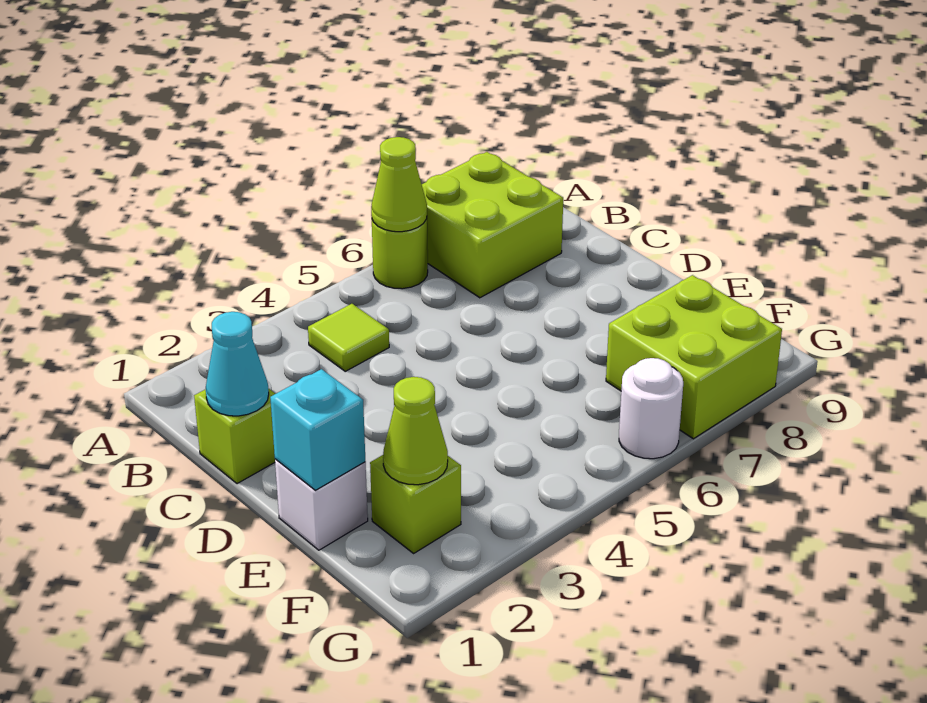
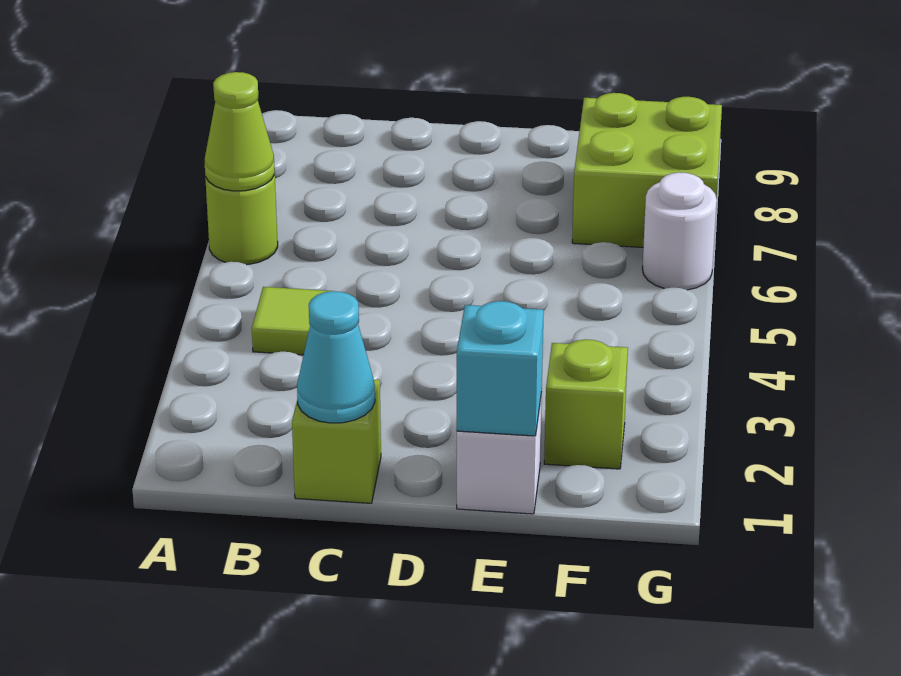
lime brick A7:B8 level 1 -> none
lime cone F2 level 2 -> none

